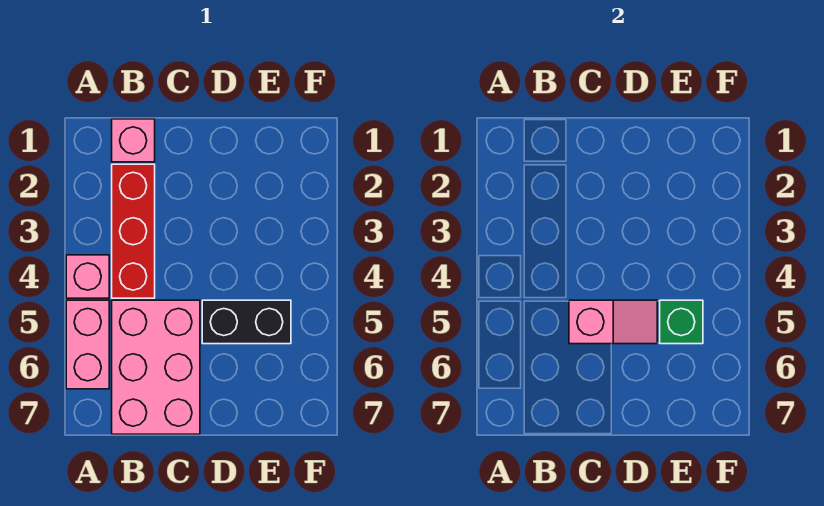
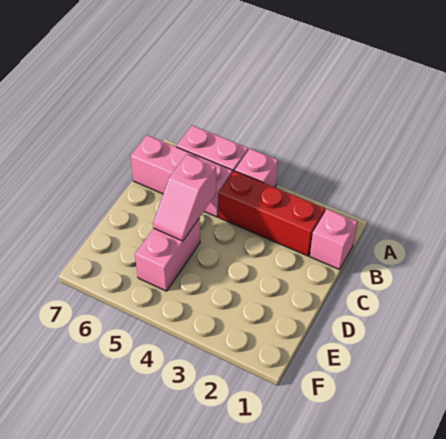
pink brick B5:C7 level 1 -> pink brick B5:B7 level 1
black brick D5:E5 level 1 -> pink brick D5:E5 level 1
green brick E5 level 2 -> none

